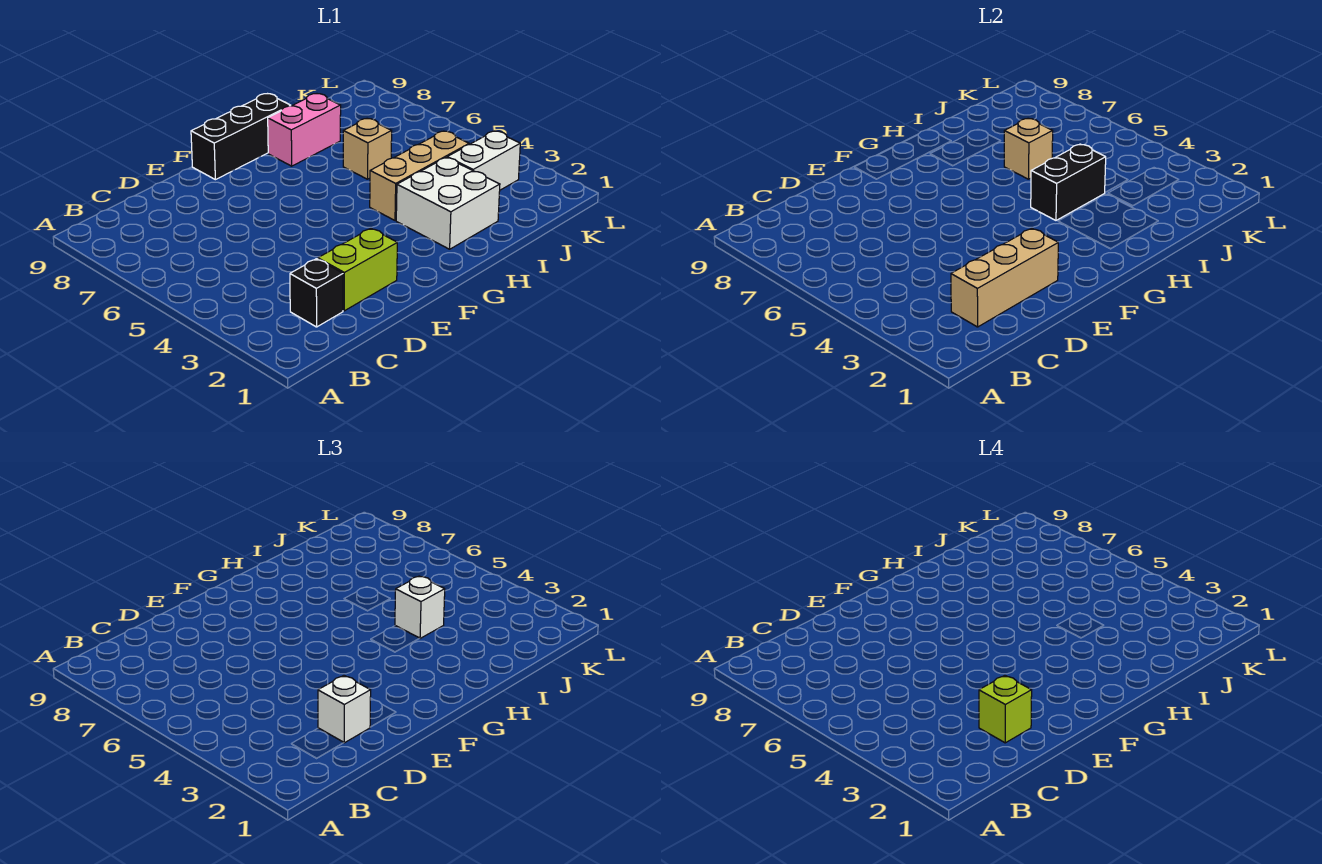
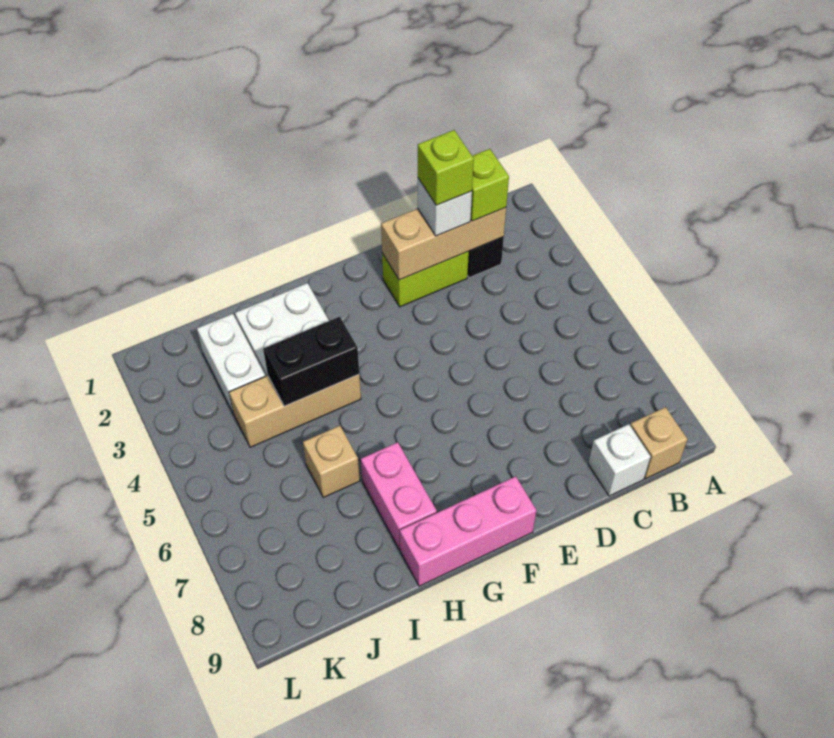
none -> lime brick C2 level 3
black brick F9:H9 level 1 -> pink brick F9:H9 level 1
pink brick H8:I8 level 1 -> pink brick H7:H8 level 1
white brick I4 level 3 -> white brick C9 level 1
tan brick I6 level 2 -> tan brick B9 level 1
white brick J3:K3 level 1 -> white brick J2:J3 level 1

